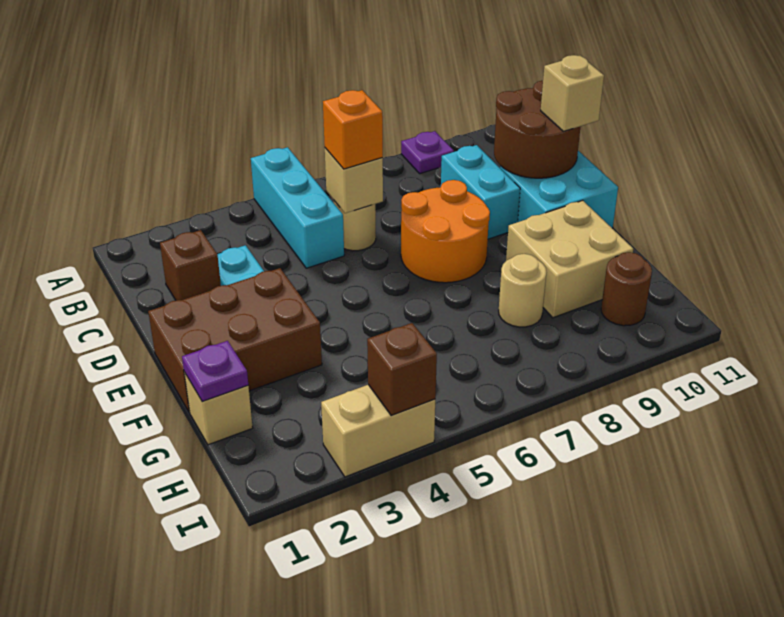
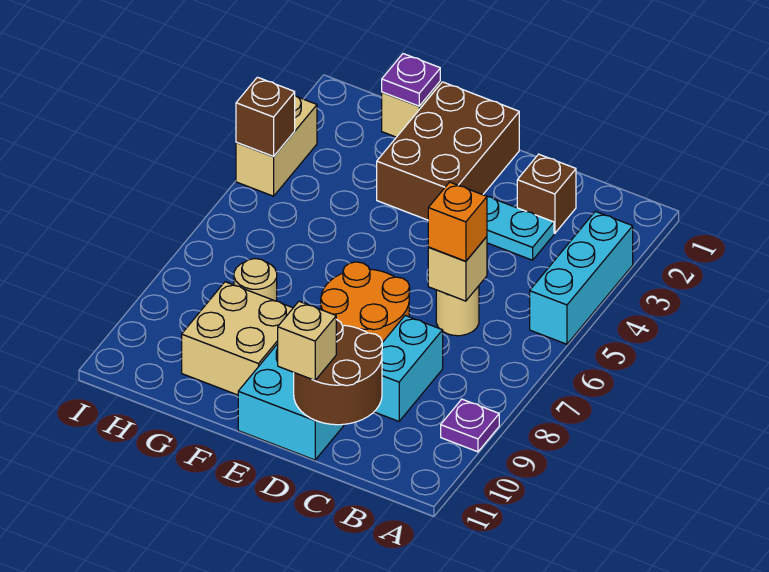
cyan brick A5:C5 level 1 -> cyan brick A3:A5 level 1
cyan brick C9:D9 level 1 -> cyan brick C8:C9 level 1
brown round brick H10 level 1 -> none

